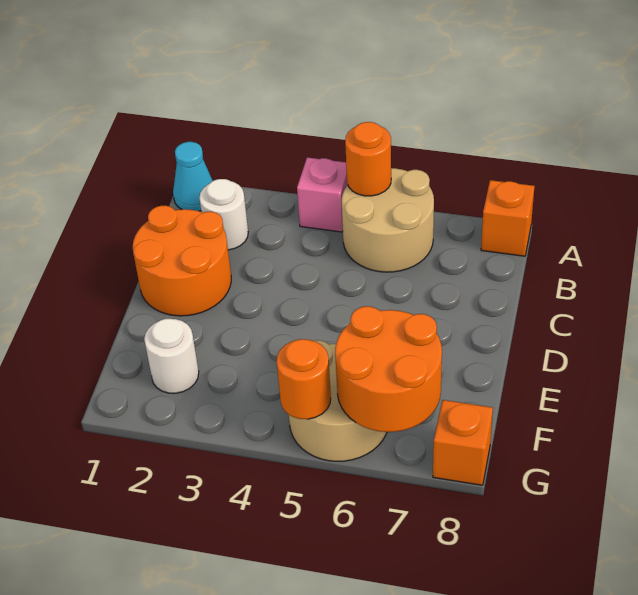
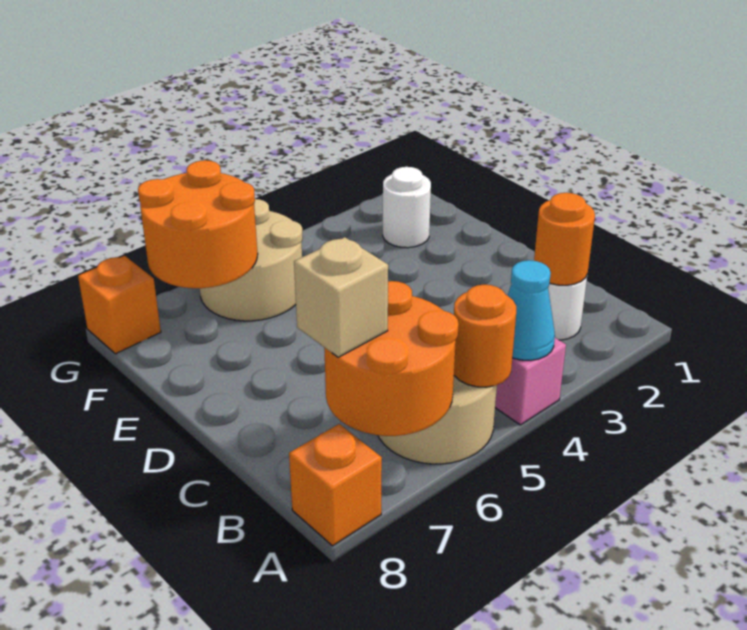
cyan cone A1 level 1 -> cyan cone A4 level 2
none -> tan brick B7 level 3
orange round brick C1:D2 level 1 -> orange round brick A6:B7 level 2
orange round brick G5 level 2 -> orange round brick B2 level 2

